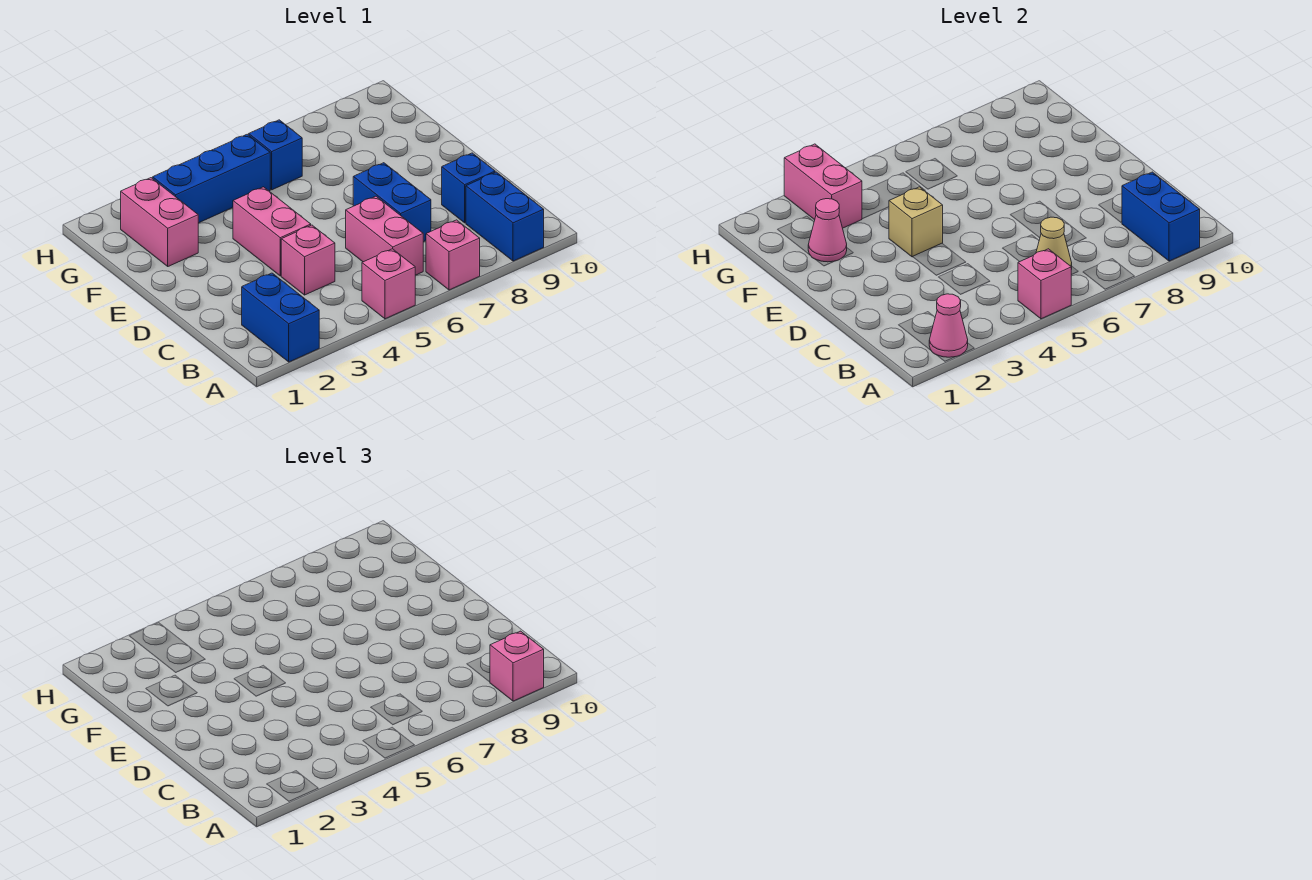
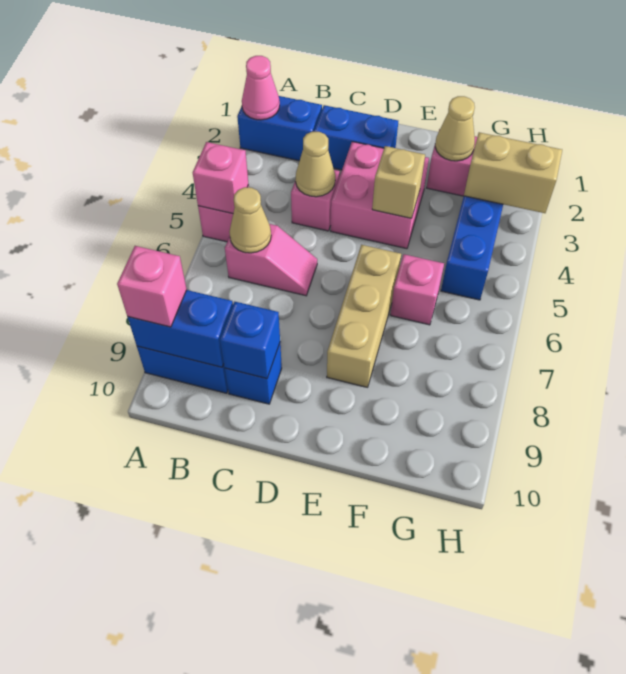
pink brick A7 level 1 -> pink brick F6 level 1
pink brick B6:C6 level 1 -> pink slope B6:C6 level 1 top B
none -> tan cone C4 level 2
blue brick C7:D7 level 1 -> blue brick C2:D2 level 1
pink brick D4:E4 level 1 -> pink brick D3:E4 level 1
none -> tan brick E6:E8 level 1
pink cone F2 level 2 -> tan cone F2 level 2
pink brick G3:H3 level 2 -> tan brick G3:H3 level 2
blue brick G6 level 1 -> blue brick C9 level 2

